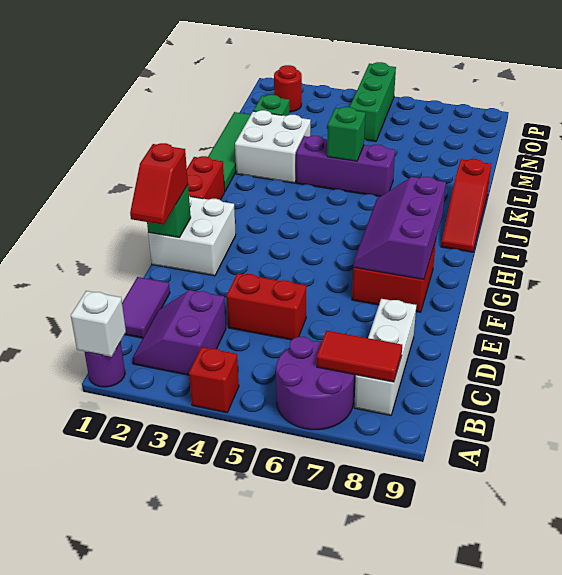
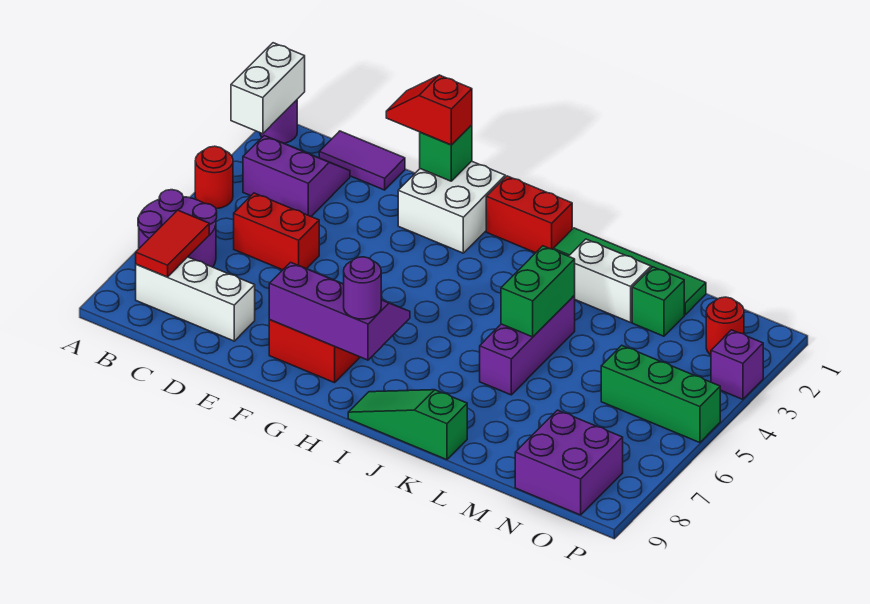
white brick A1 level 2 -> white brick A1:A2 level 2
red brick A4 level 1 -> red round brick A4 level 1
red brick D4:D5 level 1 -> red brick C5:D5 level 1
none -> purple round brick H8 level 3
red slope I9:K9 level 1 top K -> green slope I9:K9 level 1 top K
white brick K2:L3 level 1 -> white brick K2:L2 level 1
green brick K5 level 2 -> green brick K4:K5 level 2
none -> purple brick N8:O9 level 1
none -> purple brick P3 level 1

